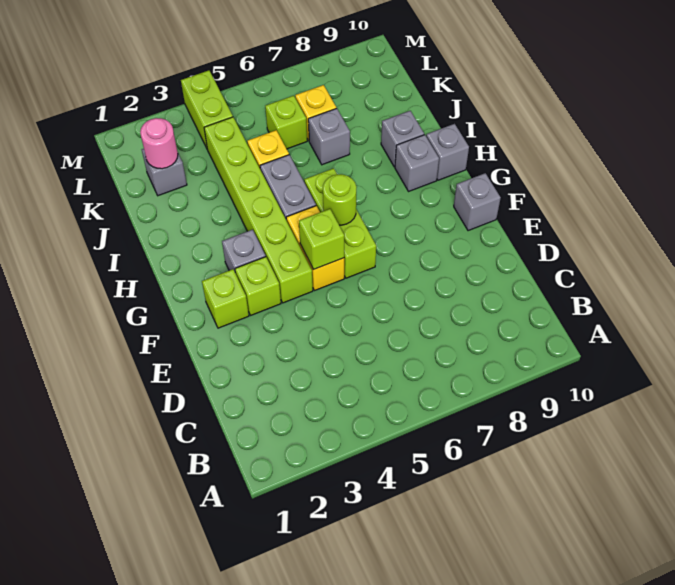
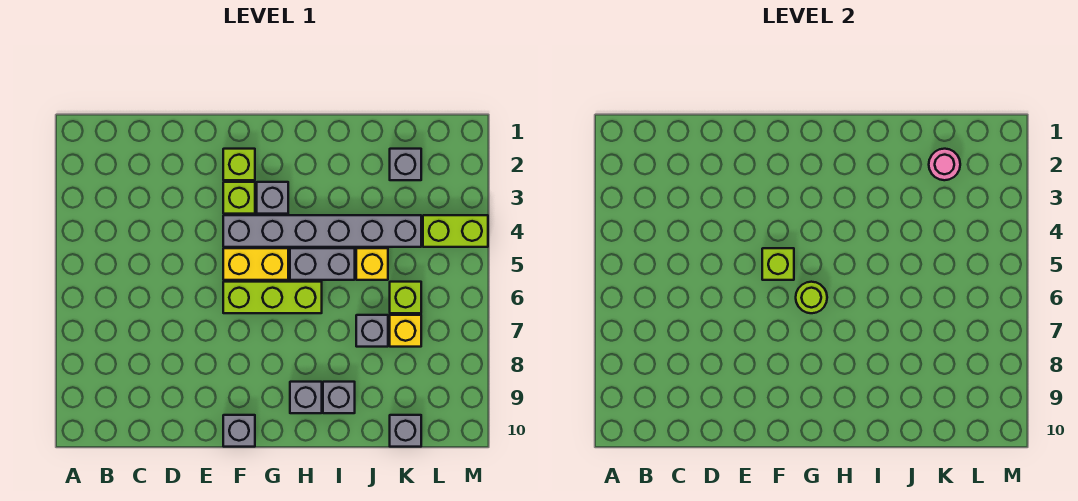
lime brick F4:K4 level 1 -> grey brick F4:K4 level 1
grey brick H10 level 1 -> grey brick K10 level 1

